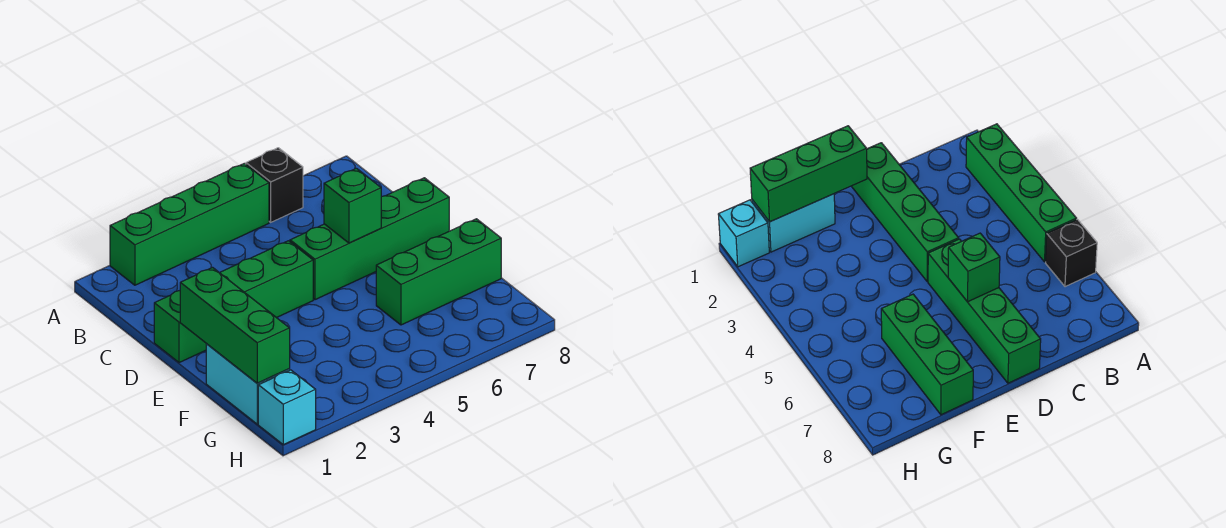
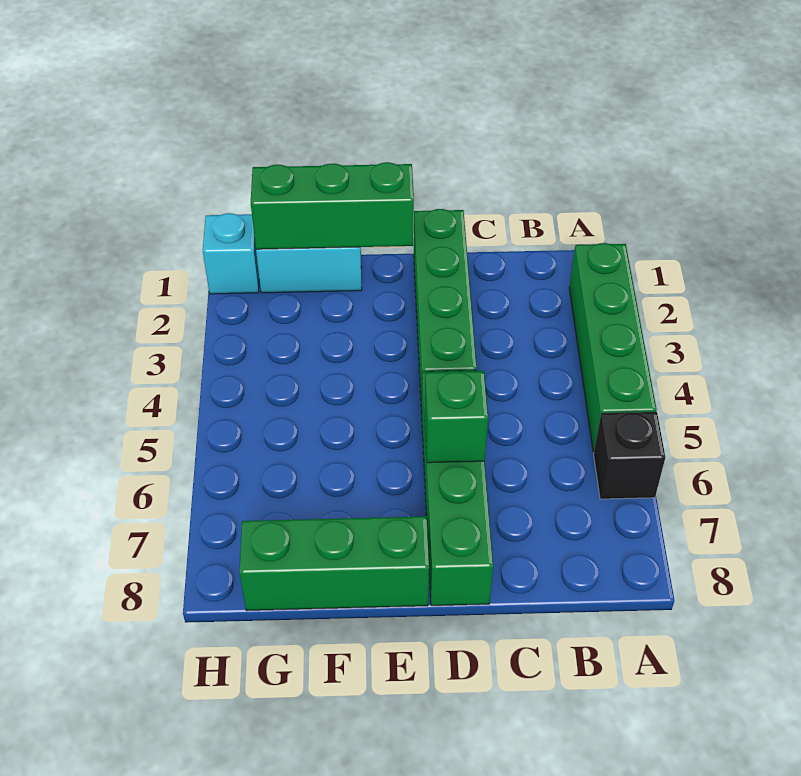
green brick F6:F8 level 1 -> green brick E8:G8 level 1

